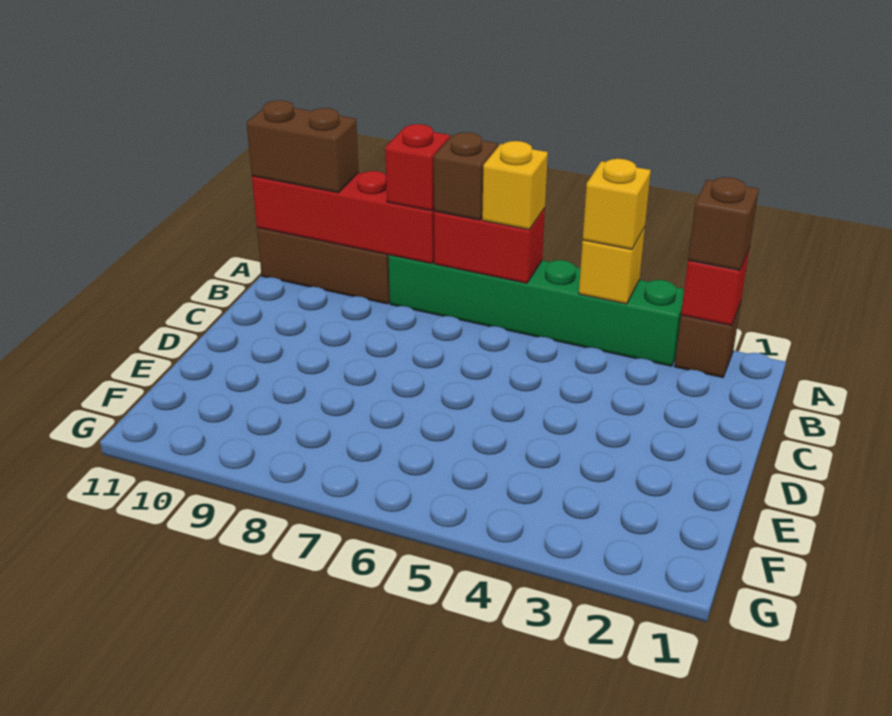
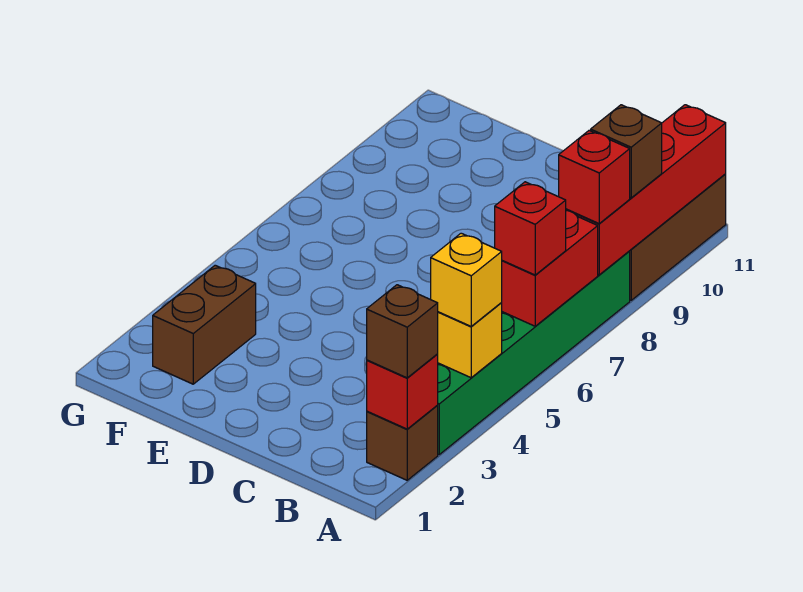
yellow brick A6 level 3 -> red brick A6 level 3
brown brick A7 level 3 -> brown brick A9 level 3
brown brick A10:A11 level 3 -> brown brick F2:F3 level 1

